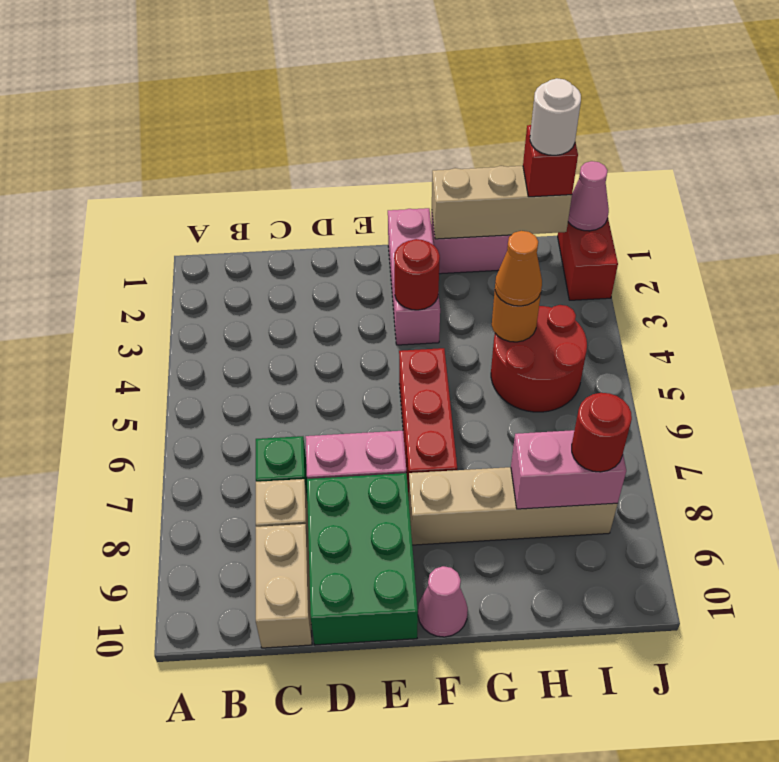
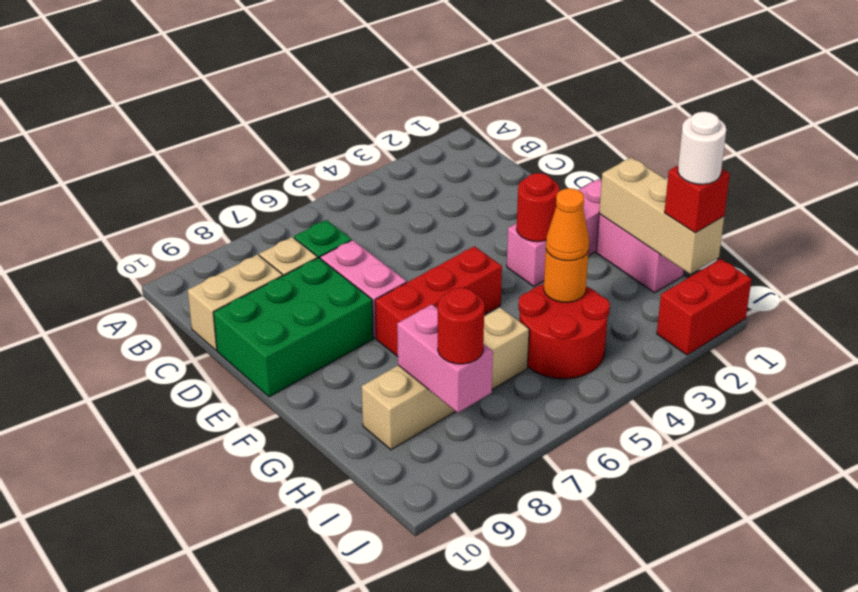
tan brick F8:I8 level 1 -> tan brick H6:H9 level 1
pink cone F10 level 1 -> none
pink cone J1 level 2 -> none

